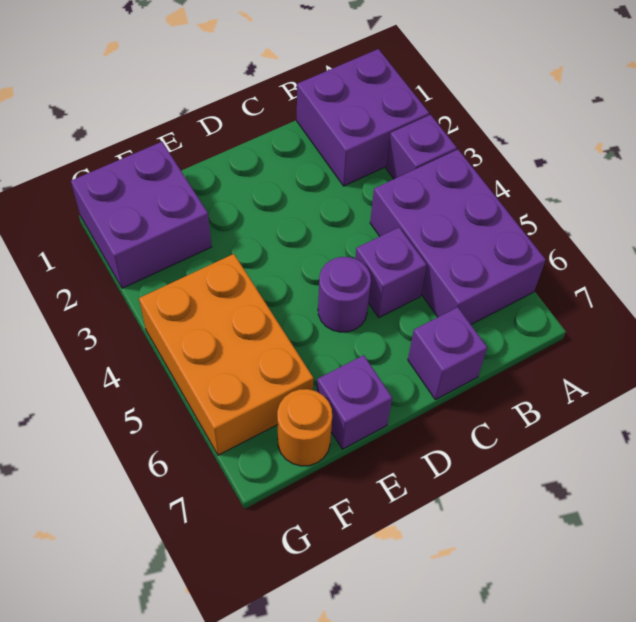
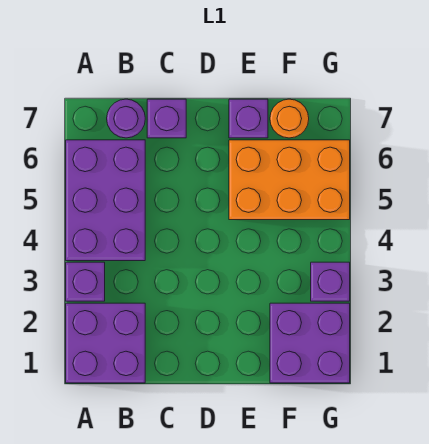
purple brick C5 level 1 -> purple brick G3 level 1
purple round brick D5 level 1 -> purple round brick B7 level 1
orange brick F4:G6 level 1 -> orange brick E5:G6 level 1

